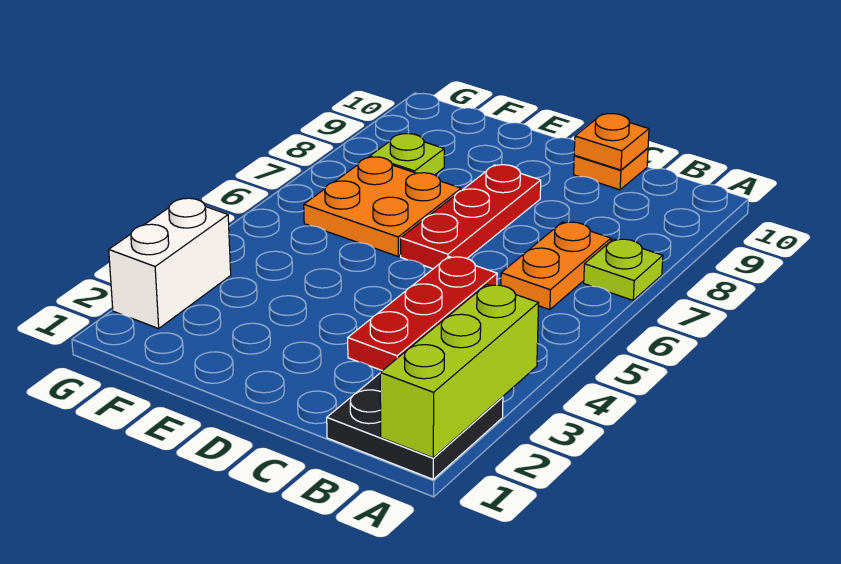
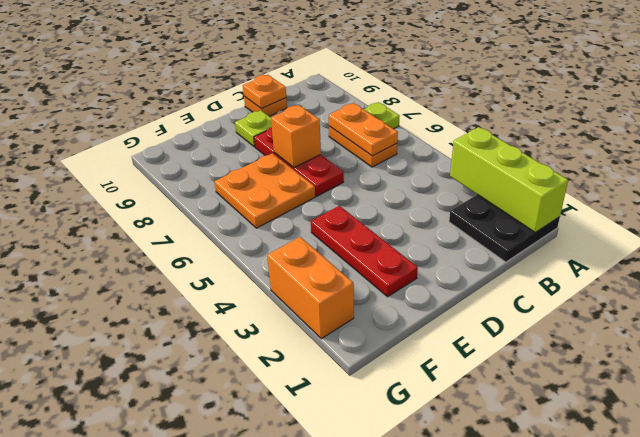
none -> orange plate B6:B7 level 2
red plate C3:C5 level 1 -> red plate E2:E4 level 1
none -> orange brick D7 level 2
lime plate F8 level 1 -> lime plate D9 level 1
white brick G2:G3 level 1 -> orange brick G2:G3 level 1

